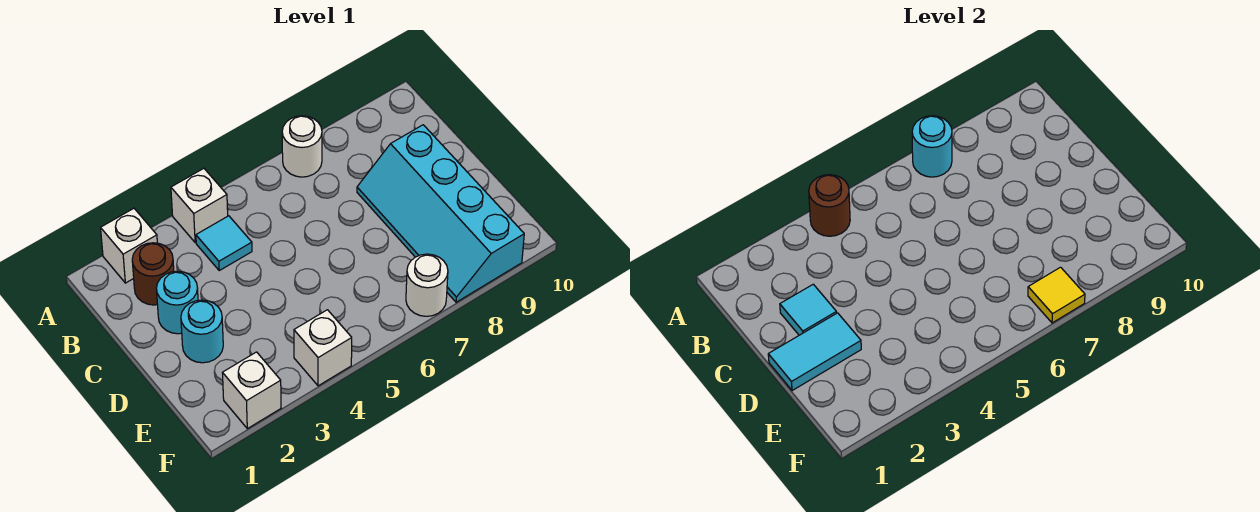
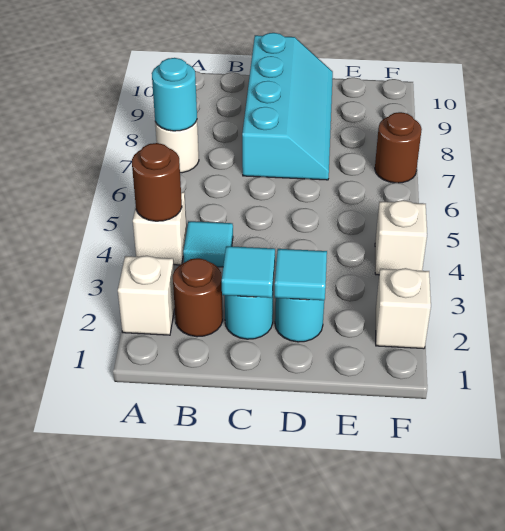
cyan slope C8:F9 level 1 top 9 -> cyan slope C7:D10 level 1 top C
cyan tile D1:D2 level 2 -> cyan tile D2 level 2
white round brick F7 level 1 -> brown round brick F7 level 1
yellow tile F7 level 2 -> none

